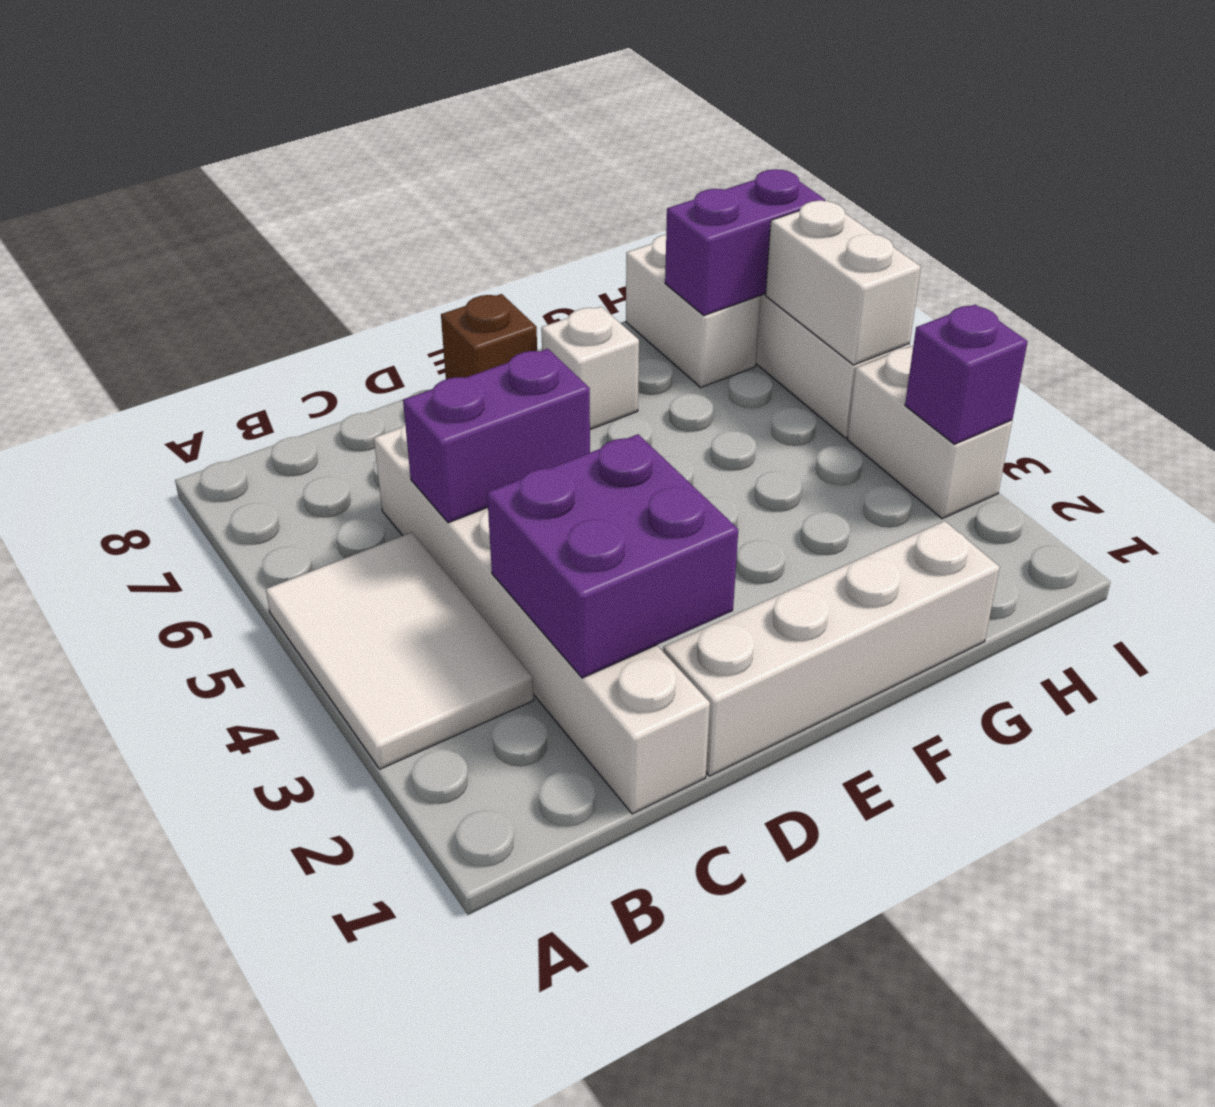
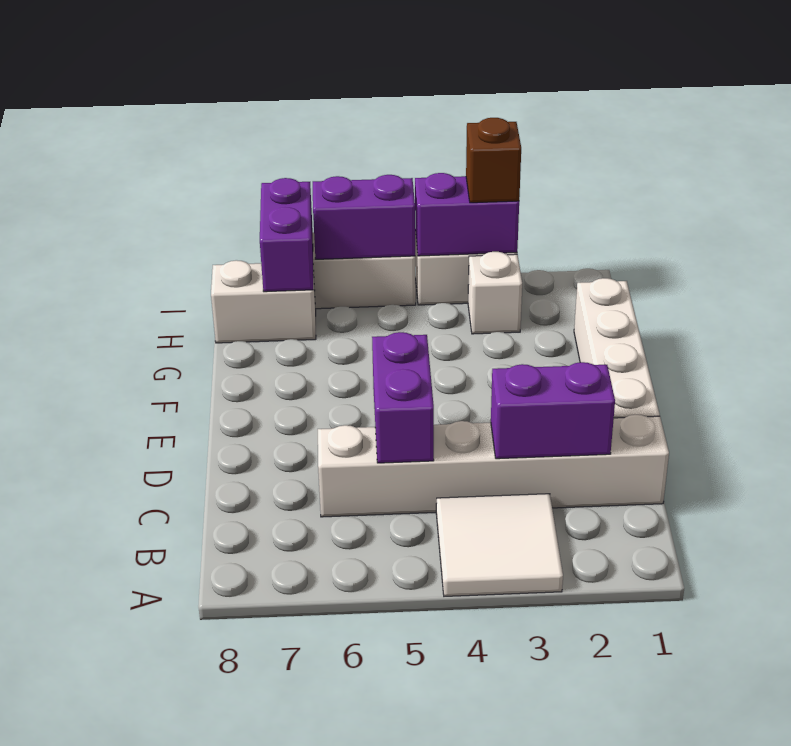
white tile A3:B5 level 1 -> white tile A3:B4 level 1
purple brick C2:D3 level 2 -> purple brick C2:C3 level 2
brown brick E8 level 1 -> brown brick I3 level 3
white brick F7 level 1 -> white brick H3 level 1
purple brick I3 level 2 -> purple brick I3:I4 level 2
white brick I5:I6 level 2 -> purple brick I5:I6 level 2

